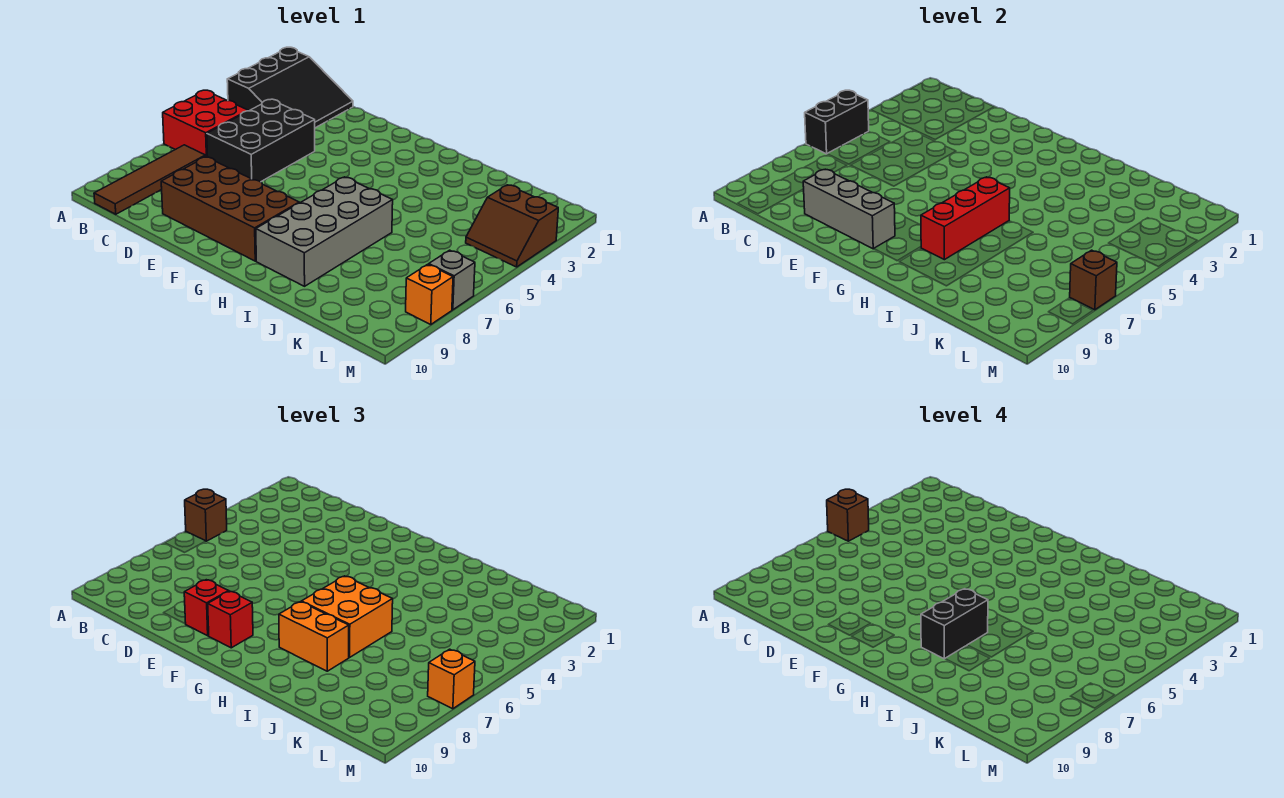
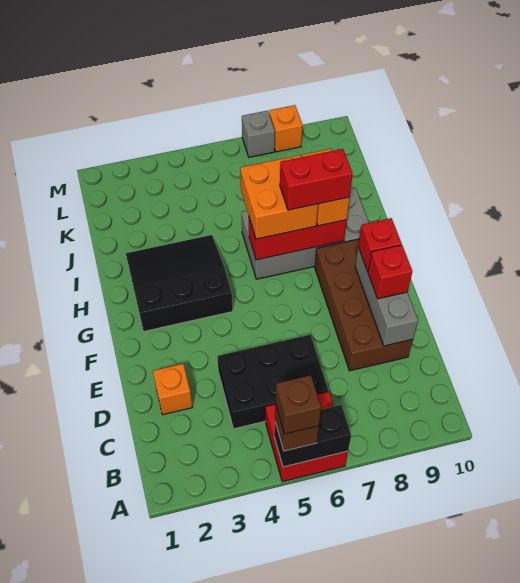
black slope A1:C3 level 1 top A -> black slope G2:I4 level 1 top G
brown tile B7:B10 level 1 -> none
black brick H7:H8 level 4 -> red brick H7:H8 level 4
brown slope L3:M4 level 1 top 3 -> none
brown brick M7 level 2 -> none
orange brick M7 level 3 -> orange brick D2 level 1

